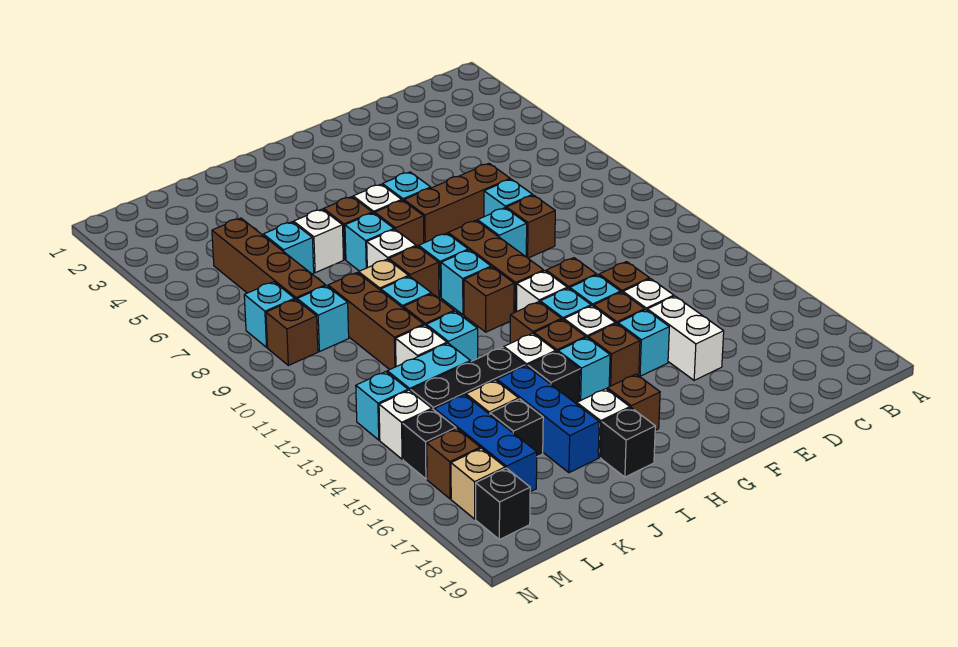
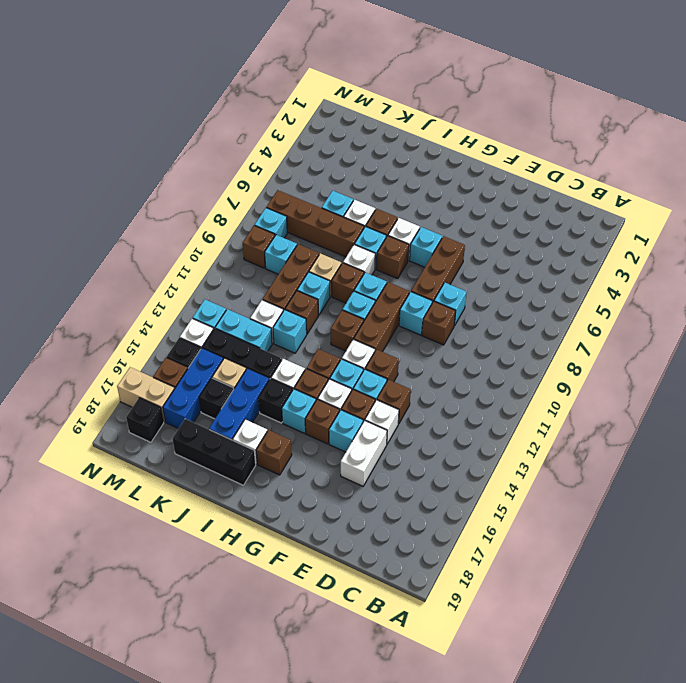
brown brick E7:G7 level 1 -> brown brick F6:F8 level 1
black brick I18 level 1 -> black brick I18:K18 level 1
brown brick L5:L8 level 1 -> brown brick J7:M7 level 1
tan brick M17 level 1 -> tan brick M17:N17 level 1

